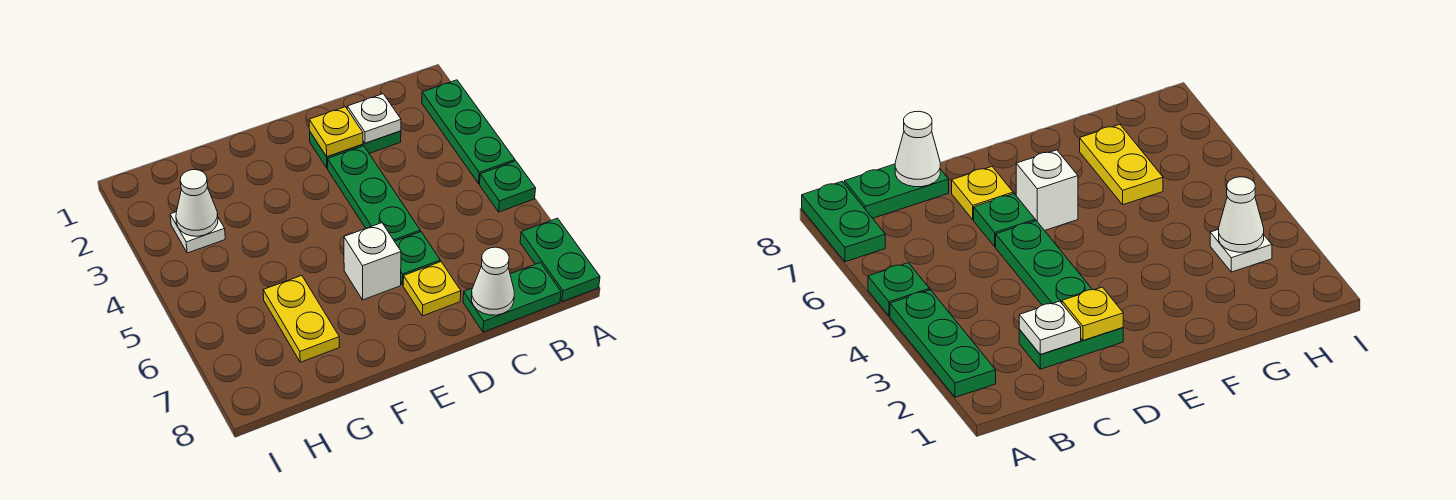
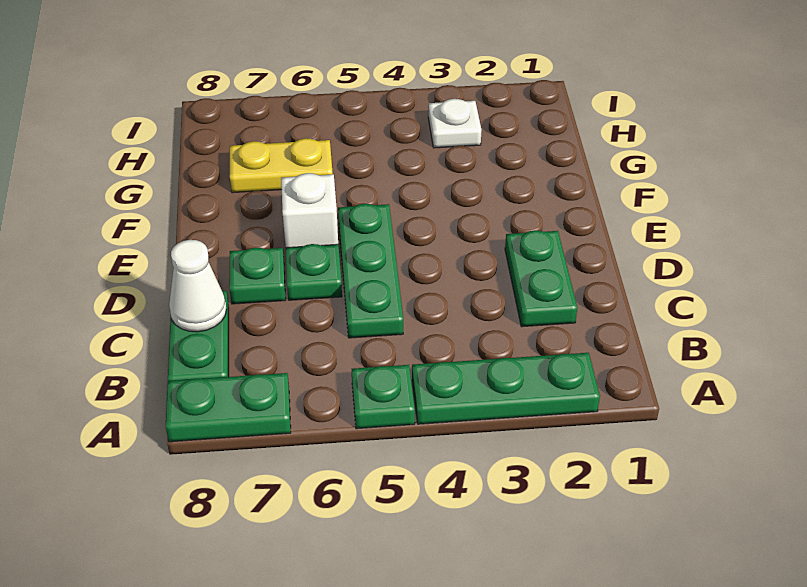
white plate C2 level 2 -> none
yellow plate D2 level 2 -> none
green plate D3:D5 level 1 -> green plate C5:E5 level 1
yellow plate D7 level 1 -> green plate D7 level 1
white cone H3 level 2 -> none

